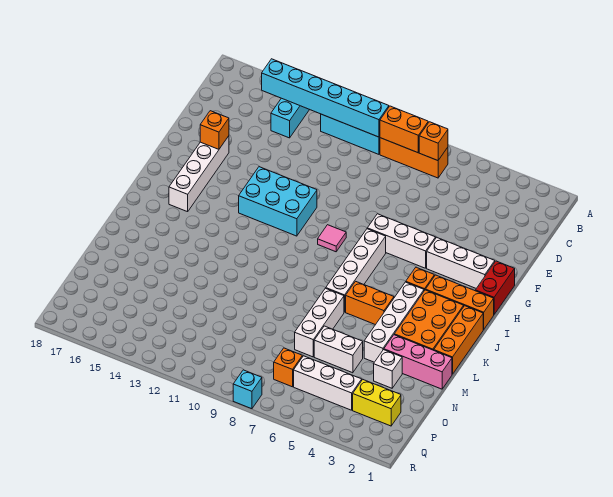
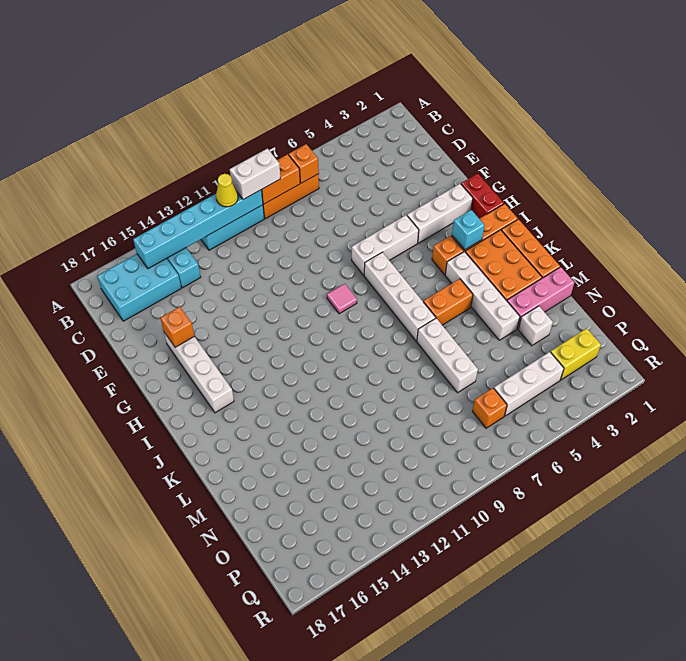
none -> yellow cone B11 level 3
cyan brick G11:H13 level 1 -> cyan brick B15:C17 level 1
white brick N5:N6 level 1 -> white brick B9:B10 level 3
cyan brick R8 level 1 -> cyan brick I3 level 2

